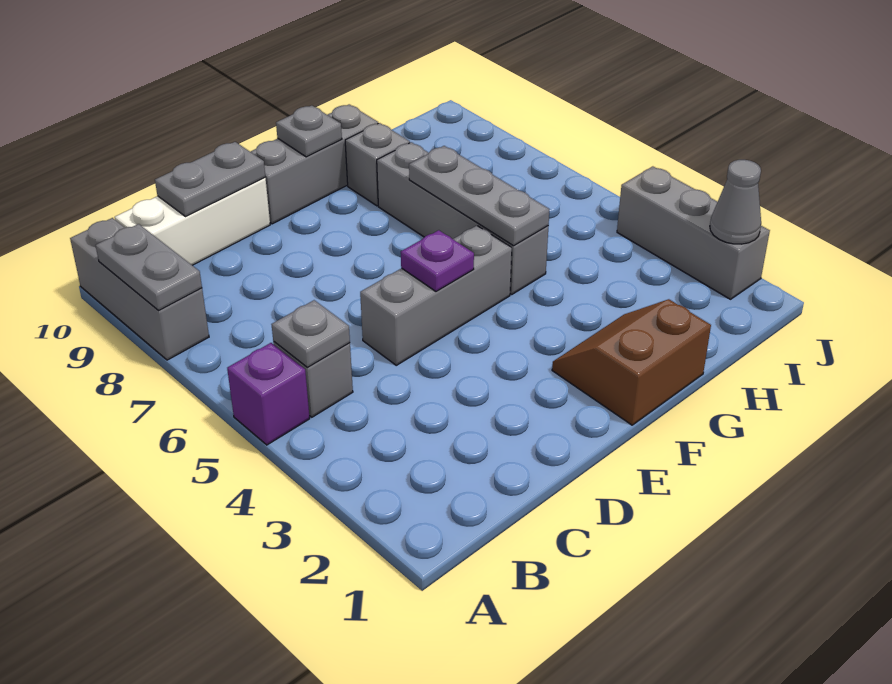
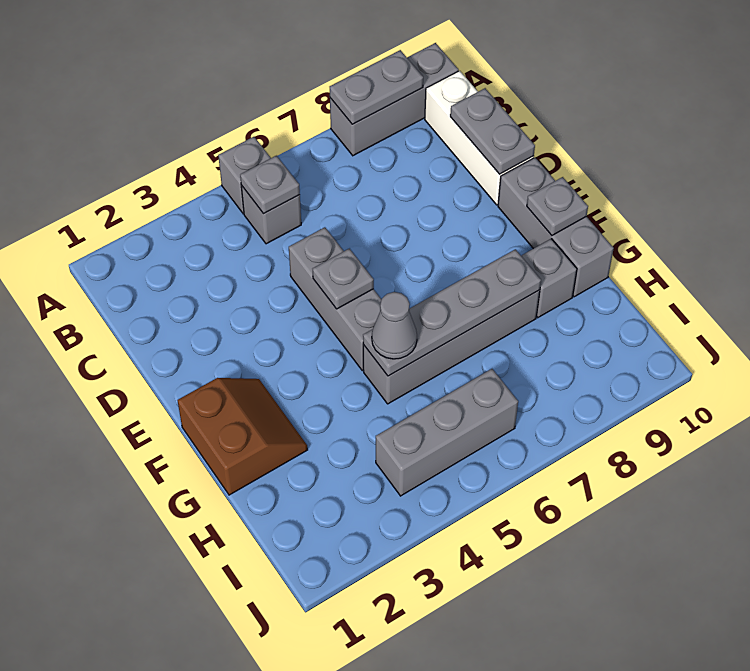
purple brick A5 level 1 -> grey brick A5 level 1
purple plate E5 level 2 -> grey plate E5 level 2
grey plate G5:G7 level 2 -> grey plate G5:G8 level 2
grey brick J2:J4 level 1 -> grey brick I4:I6 level 1
grey cone J2 level 2 -> grey cone G5 level 3

